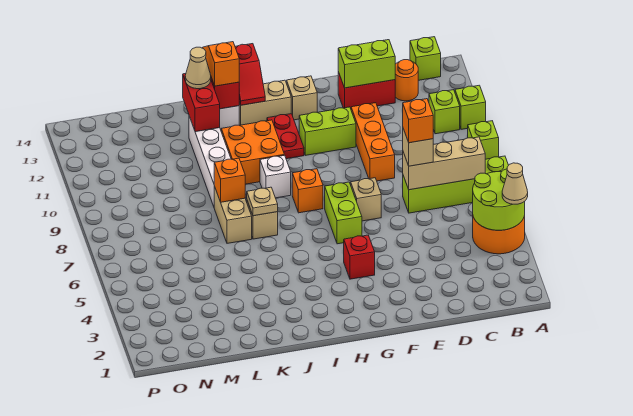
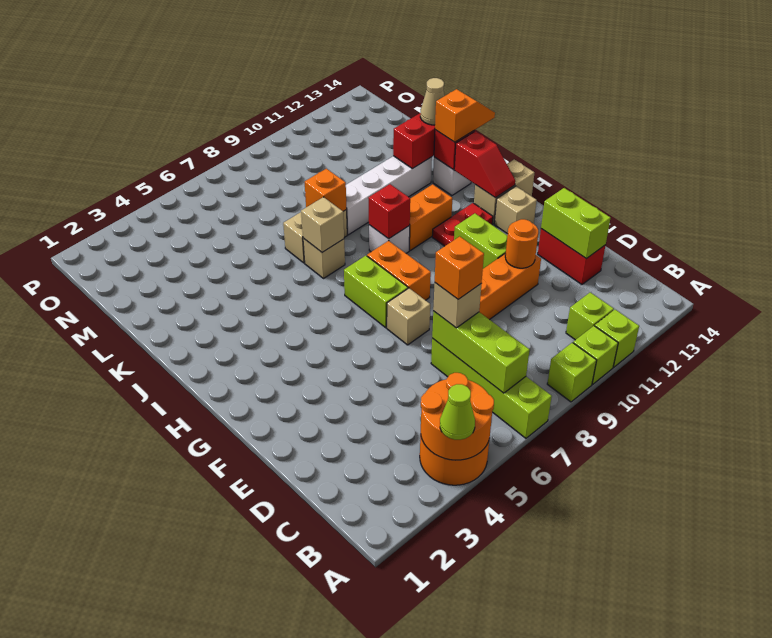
lime round brick A4:B5 level 2 -> orange round brick A4:B5 level 2
tan cone A4 level 3 -> lime cone A4 level 3
tan brick B7:D7 level 2 -> lime brick B7:D7 level 2
lime brick B14 level 1 -> lime brick A10 level 1
orange round brick C13 level 1 -> orange round brick E11 level 2
red brick G4 level 1 -> red brick I9 level 2
lime brick G6:G7 level 1 -> lime brick G7:H7 level 1
orange brick H8 level 1 -> orange brick G8:H8 level 1
tan brick H13:I13 level 1 -> tan brick H13:H14 level 1
orange brick I10:J11 level 1 -> orange brick I10:I11 level 1
red slope I13:I14 level 2 top 14 -> red slope H13:I13 level 2 top I
tan plate J7 level 2 -> tan brick J7 level 2

